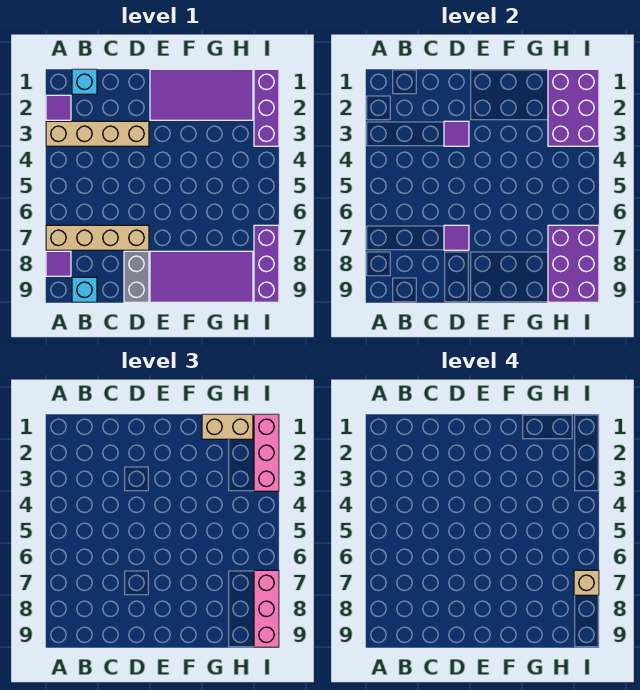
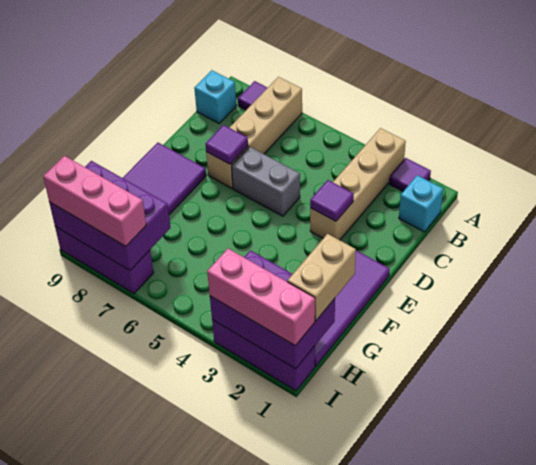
grey brick D8:D9 level 1 -> grey brick D5:D6 level 1
tan brick I7 level 4 -> none

